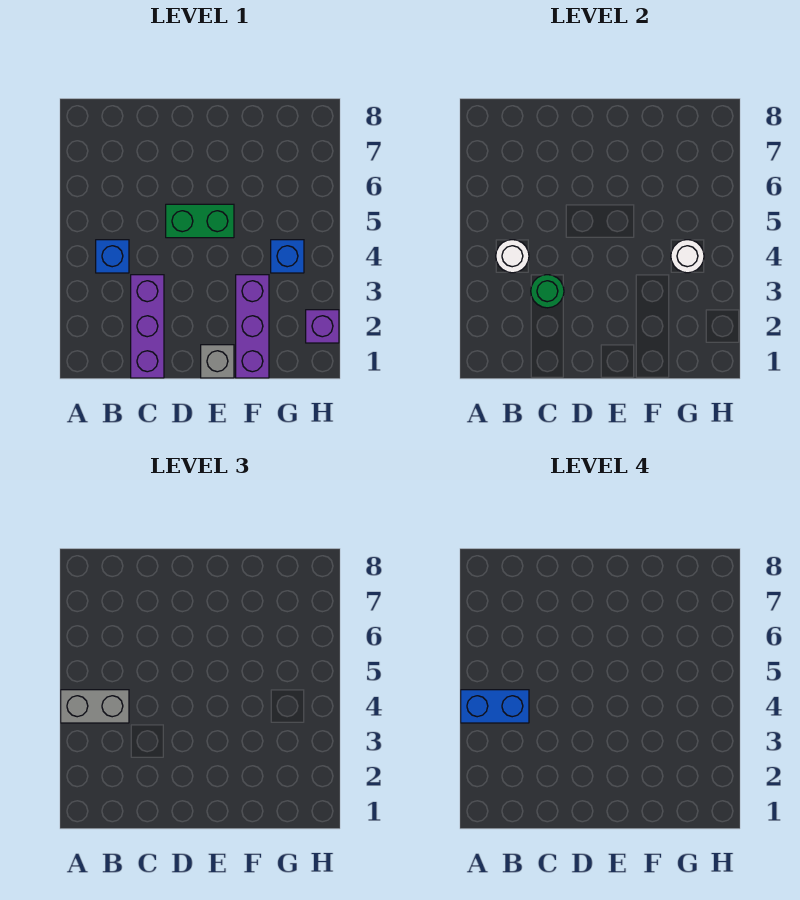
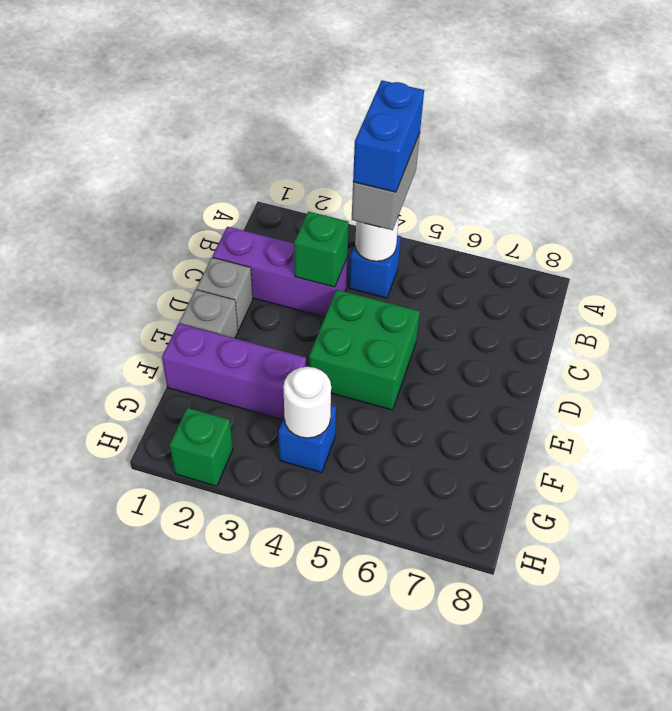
green round brick C3 level 2 -> green brick C3 level 2
none -> grey brick D1 level 1
green brick D5:E5 level 1 -> green brick D4:E5 level 1
purple brick H2 level 1 -> green brick H2 level 1

